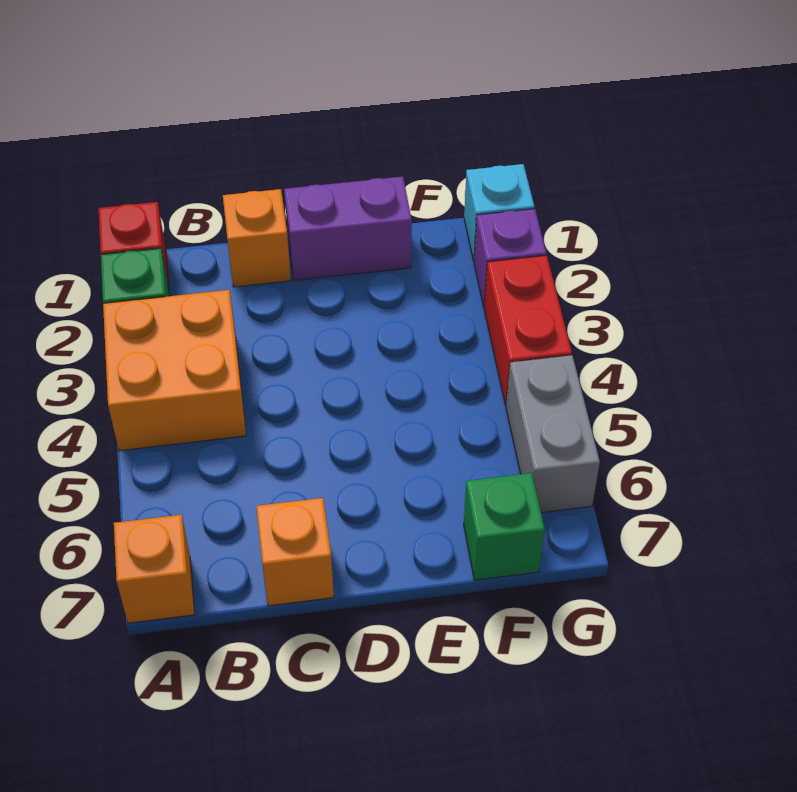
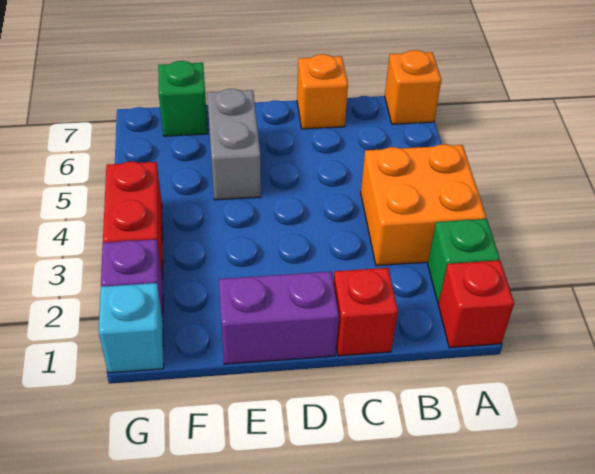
orange brick C1 level 1 -> red brick C1 level 1
grey brick G5:G6 level 1 -> grey brick E5:E6 level 1

